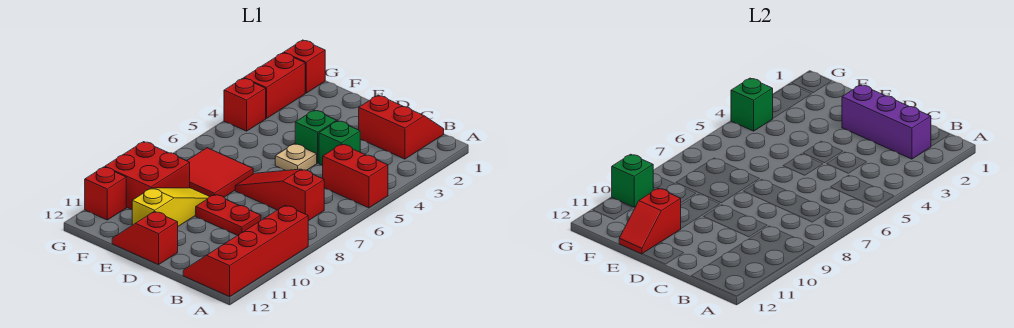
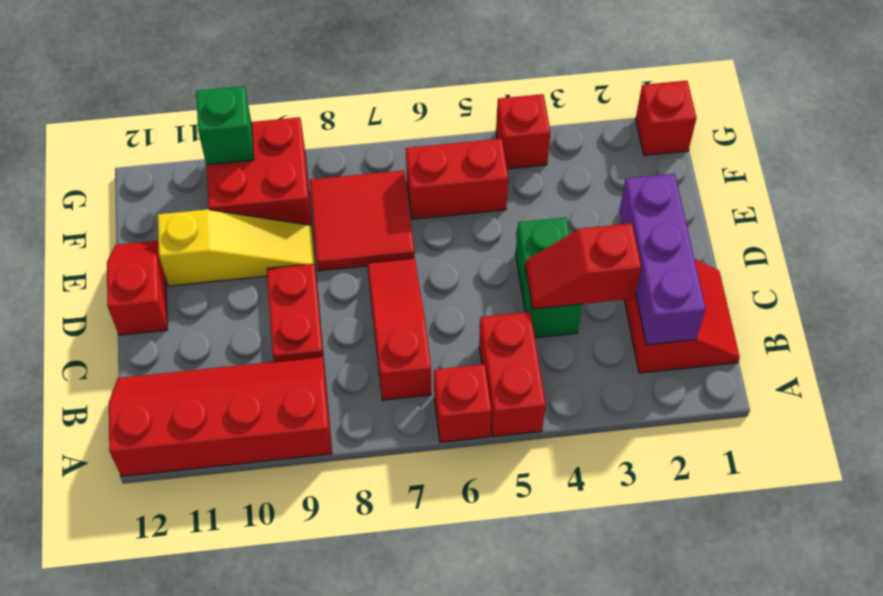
tan plate D5 level 1 -> none
red slope E11:E12 level 2 top 11 -> red slope C3:C4 level 2 top 3
red brick G2:G3 level 1 -> red brick F5:F6 level 1
green brick G4 level 2 -> none
red brick G11 level 1 -> red brick A6 level 1

